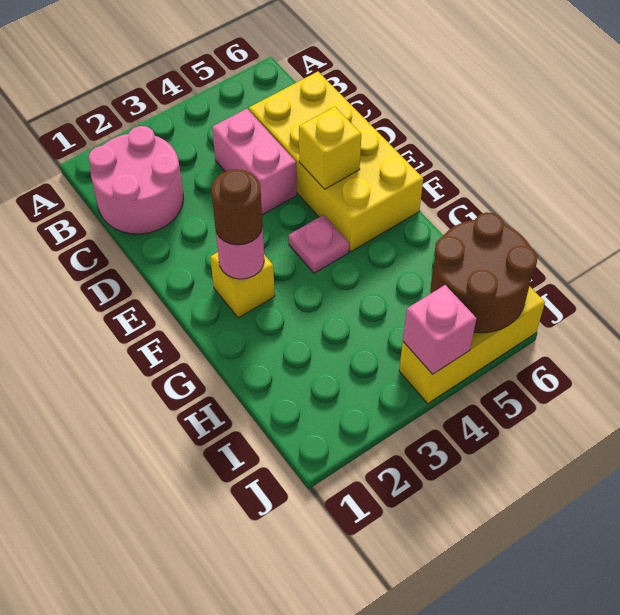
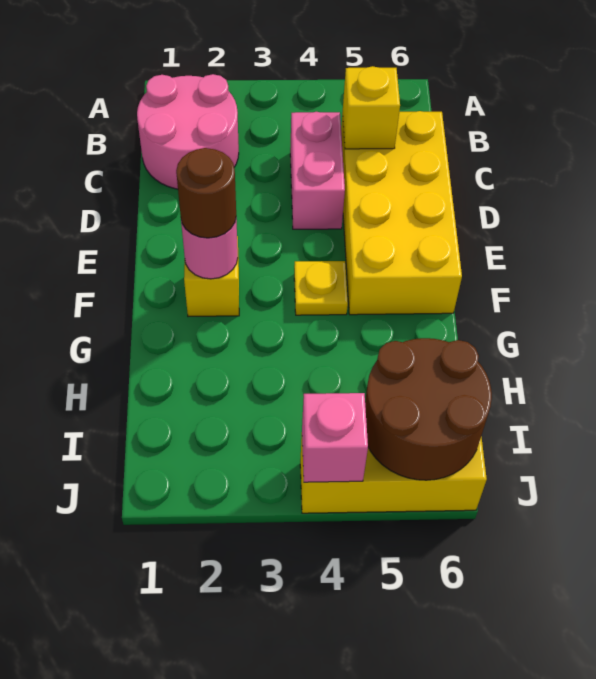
yellow brick E5 level 2 -> yellow brick C5 level 2
pink plate F4 level 1 -> yellow plate F4 level 1

